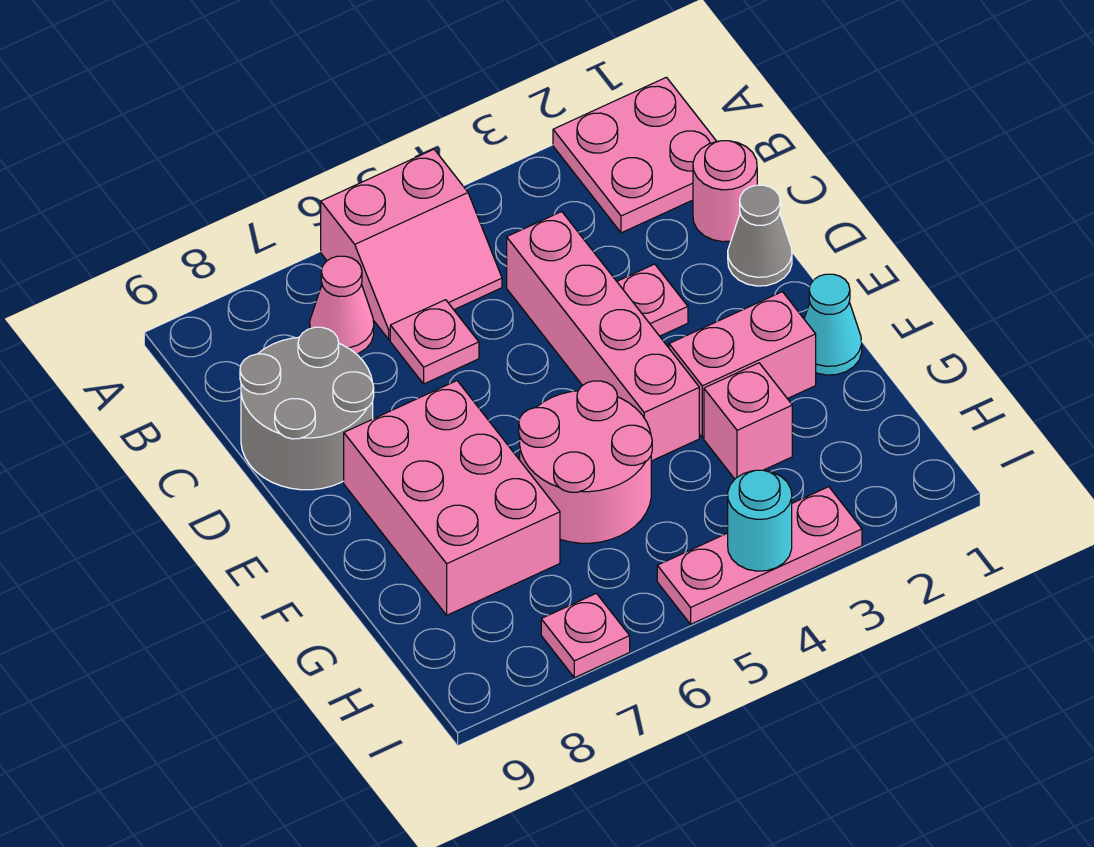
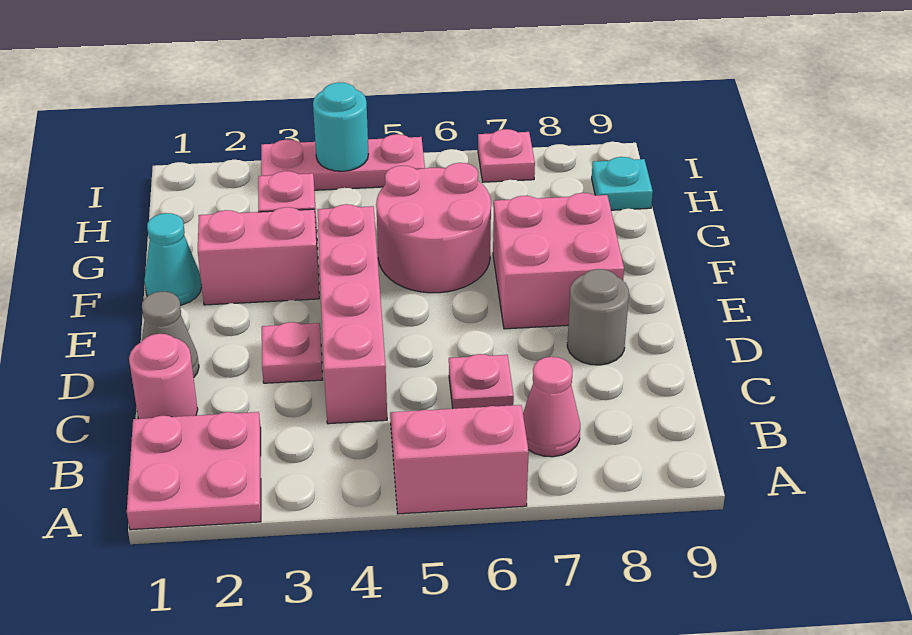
grey round brick C8:D9 level 1 -> grey round brick D8 level 1
pink brick E7:G8 level 1 -> pink brick E7:F8 level 1
none -> cyan plate H9 level 1

